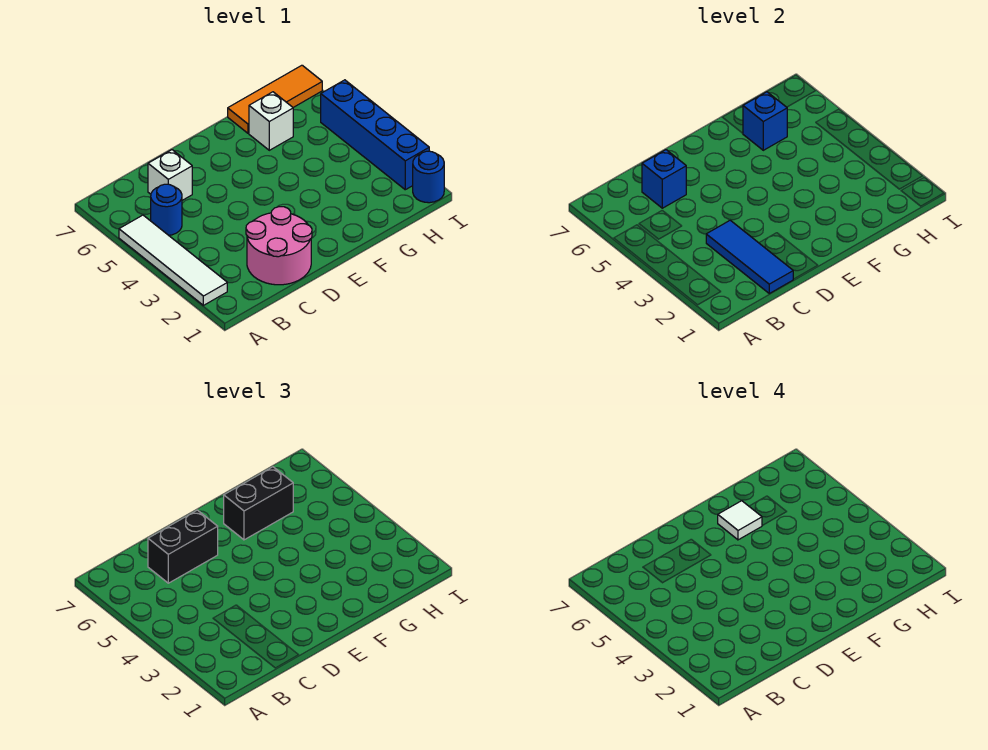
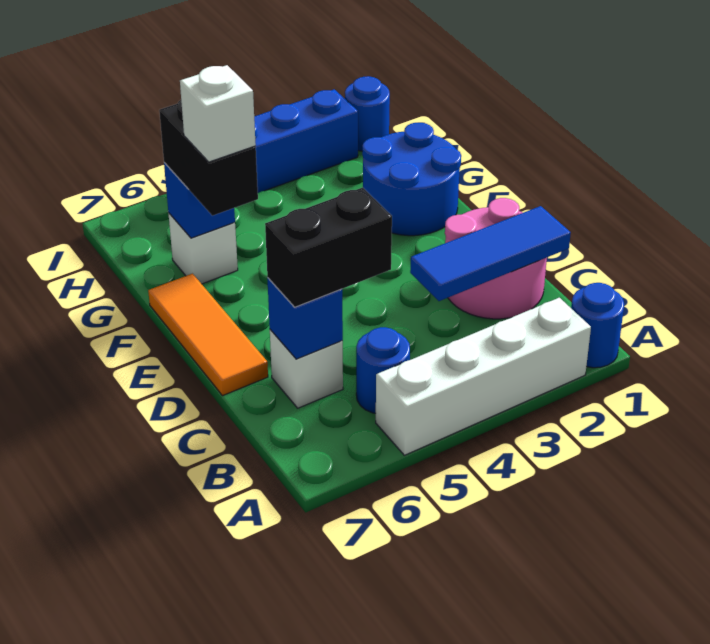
none -> blue round brick A1 level 1
white tile A2:A5 level 1 -> white brick A2:A5 level 1
black brick C6:D6 level 3 -> black brick C5:C6 level 3
none -> blue round brick F1:G2 level 1
white tile F6 level 4 -> white brick F6 level 4
orange tile G7:I7 level 1 -> orange tile D7:F7 level 1

